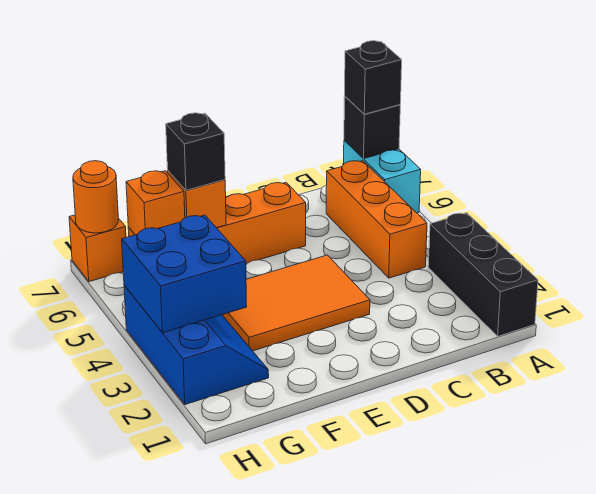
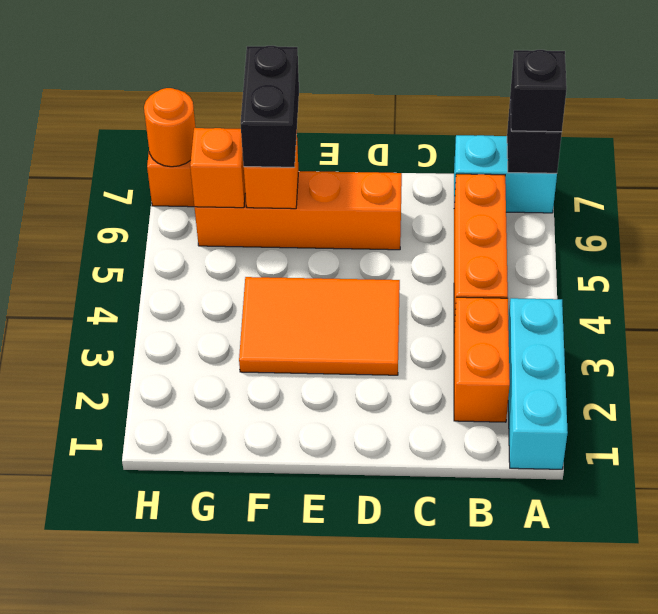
black brick A1:A3 level 1 -> cyan brick A1:A3 level 1
cyan brick A6:A7 level 1 -> cyan brick A7:B7 level 1
none -> orange brick B2:B3 level 1
black brick F6 level 3 -> black brick F6:F7 level 3
blue slope G2:H4 level 1 top H -> none
blue brick G3:H4 level 2 -> none

